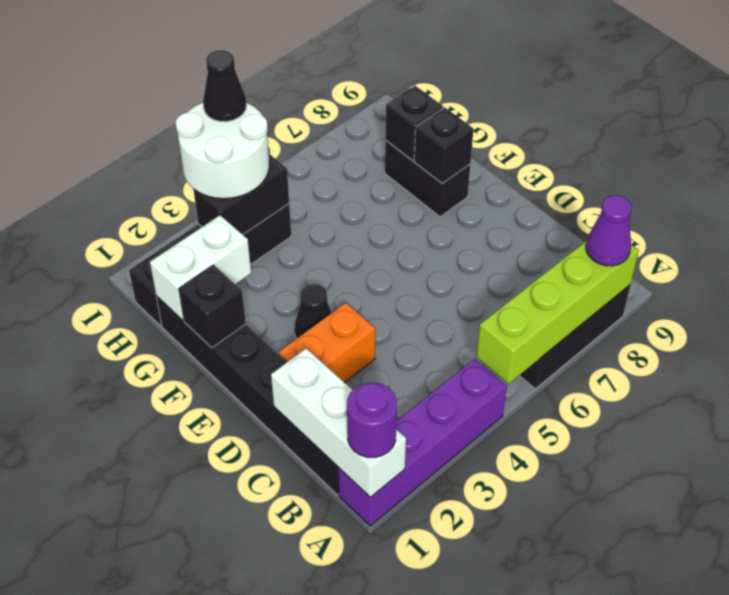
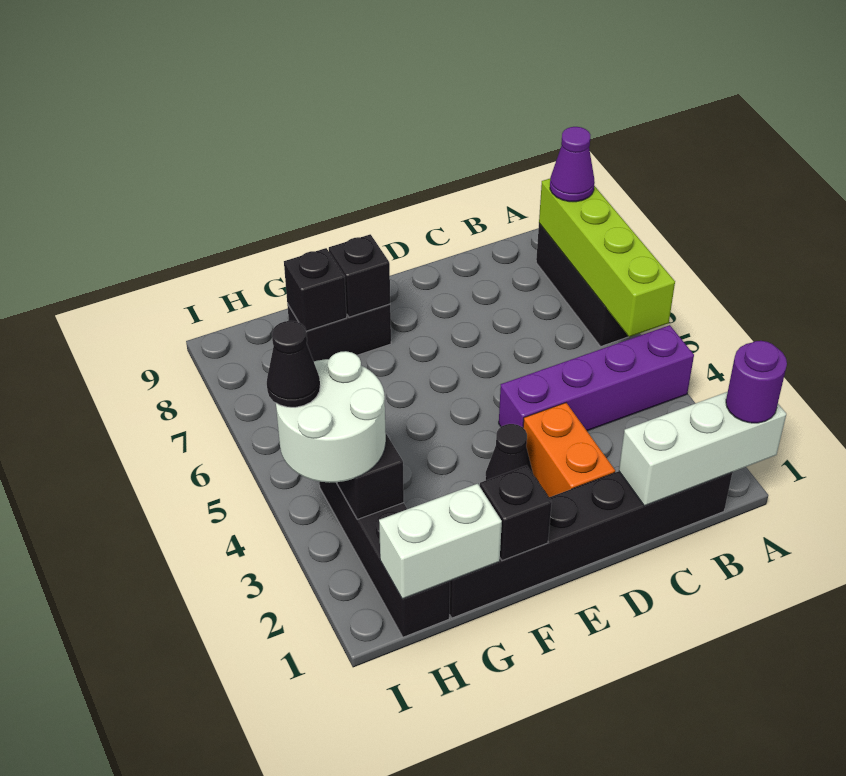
purple brick A1:A4 level 1 -> purple brick A4:D4 level 1
white brick G1:G2 level 2 -> white brick G1:H1 level 2

